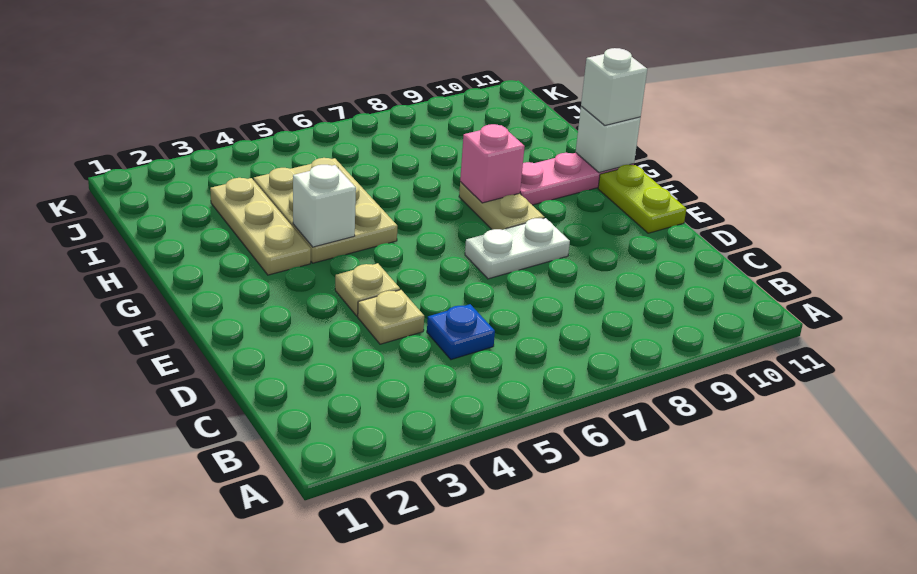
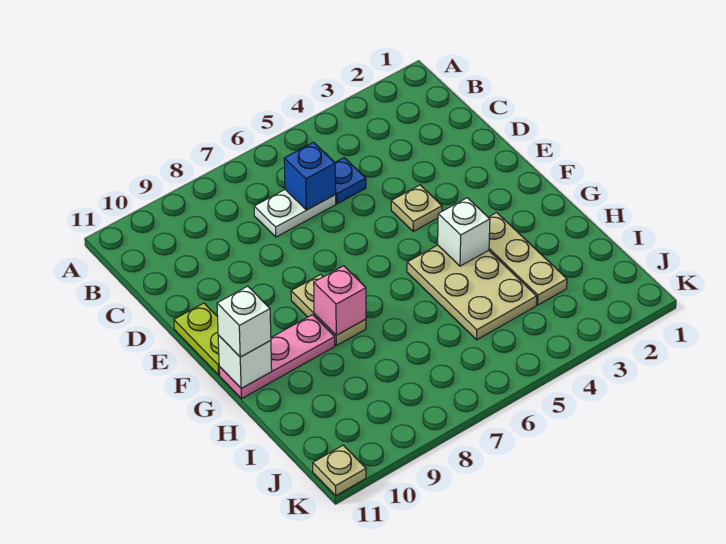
none -> blue brick C6 level 2
tan plate D4 level 1 -> tan plate K11 level 1
white plate E7:E8 level 1 -> white plate C6:C7 level 1

